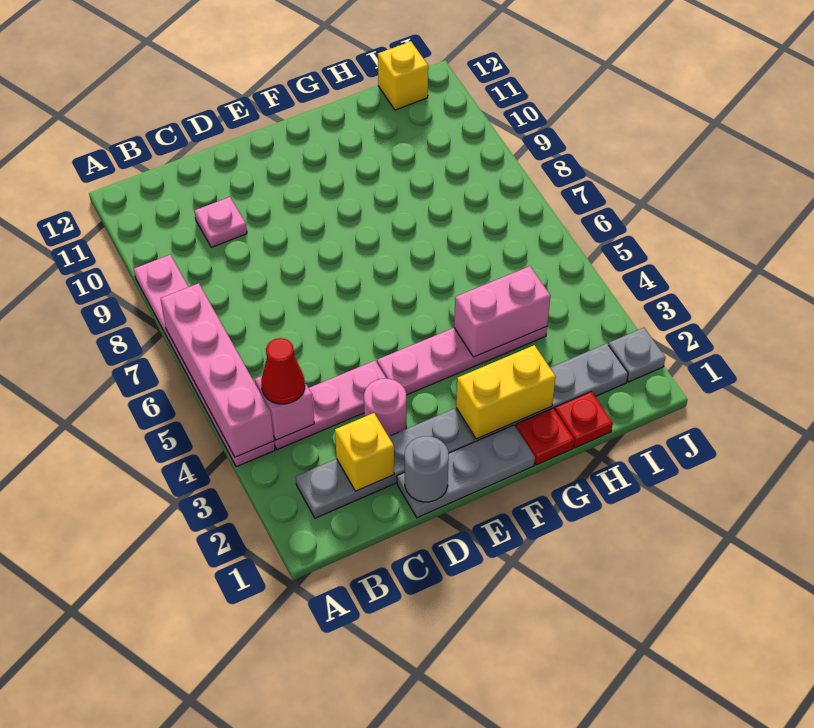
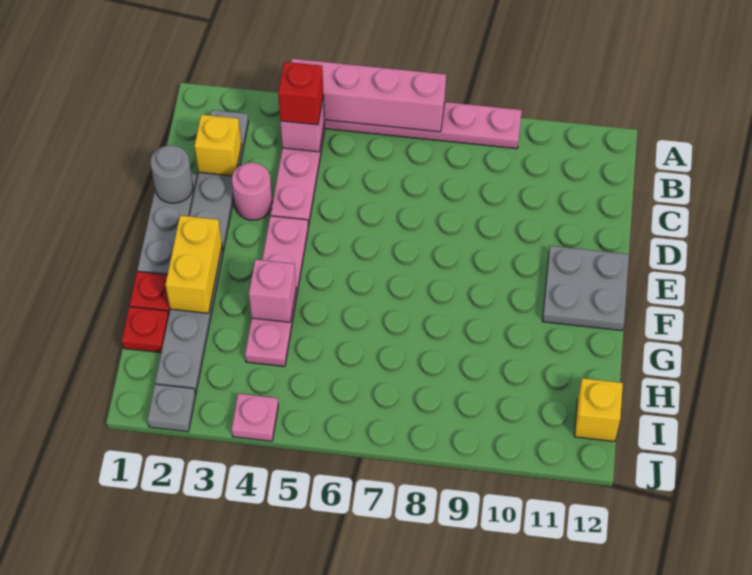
red cone B4 level 3 -> red brick B4 level 3
pink plate C10 level 1 -> pink plate J4 level 1
none -> grey plate E11:F12 level 1
pink brick G4:H4 level 2 -> pink brick G4 level 2

